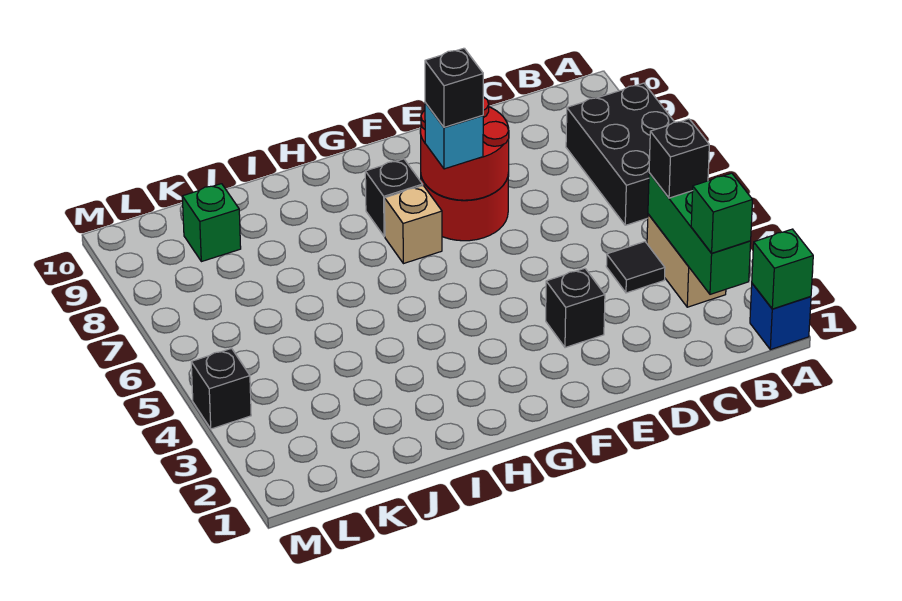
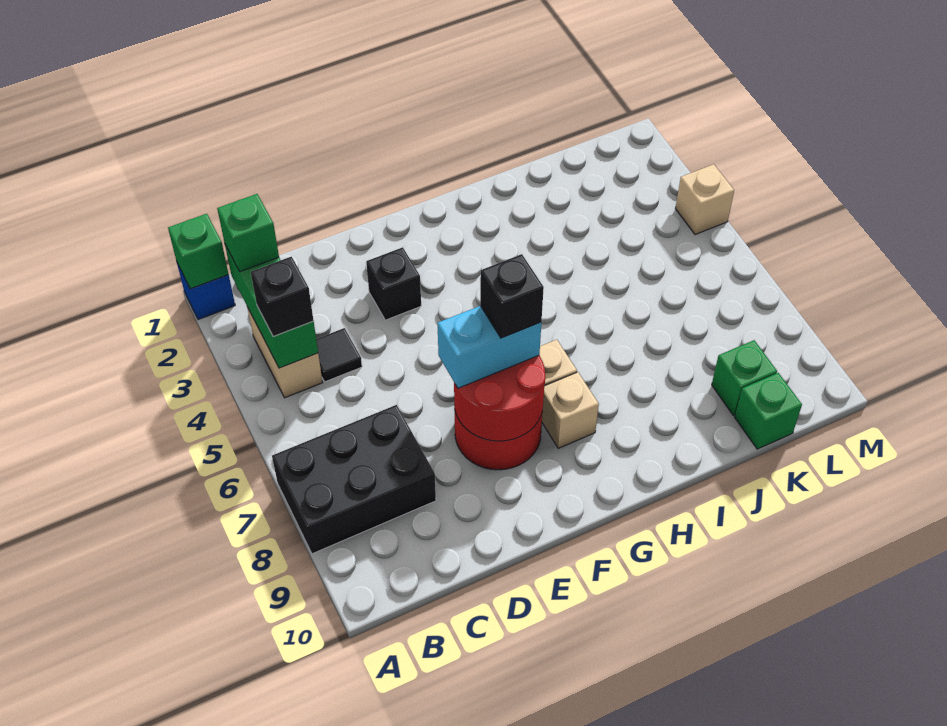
black brick A6:B8 level 1 -> black brick A7:C8 level 1
cyan brick F7 level 3 -> cyan brick E7:F7 level 3
black brick G8 level 1 -> tan brick G8 level 1
none -> green brick K10 level 1
black brick M4 level 1 -> tan brick M4 level 1

